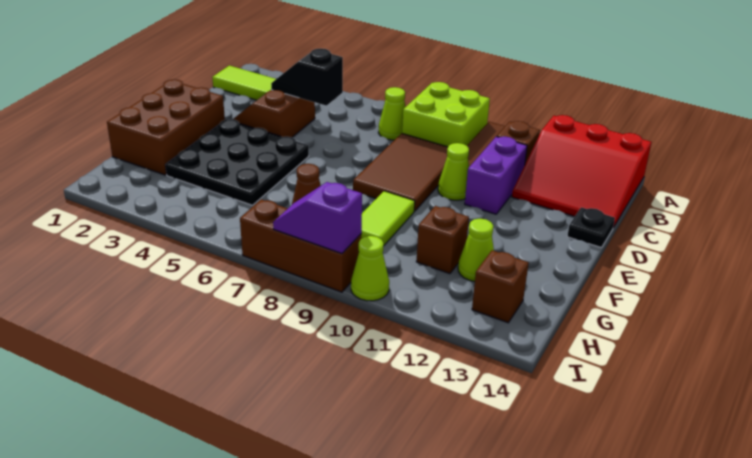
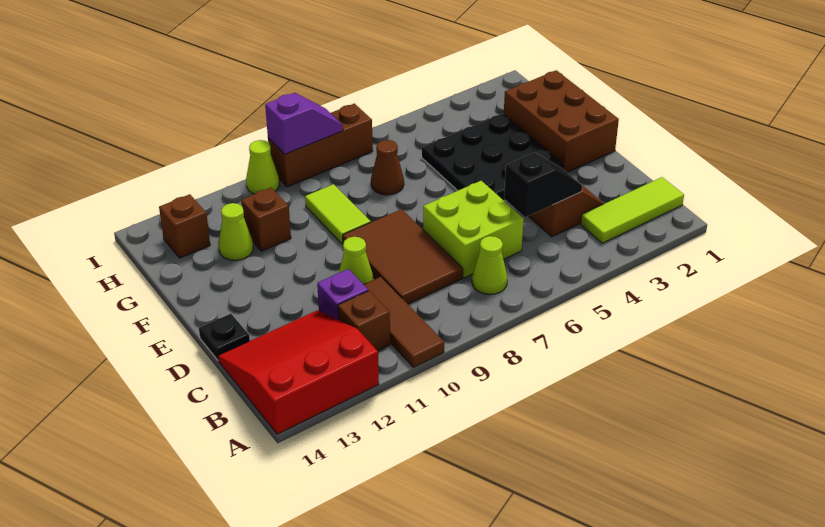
lime brick A8:B9 level 1 -> lime brick C6:D7 level 1
purple brick C11:D11 level 1 -> purple brick C11 level 1

